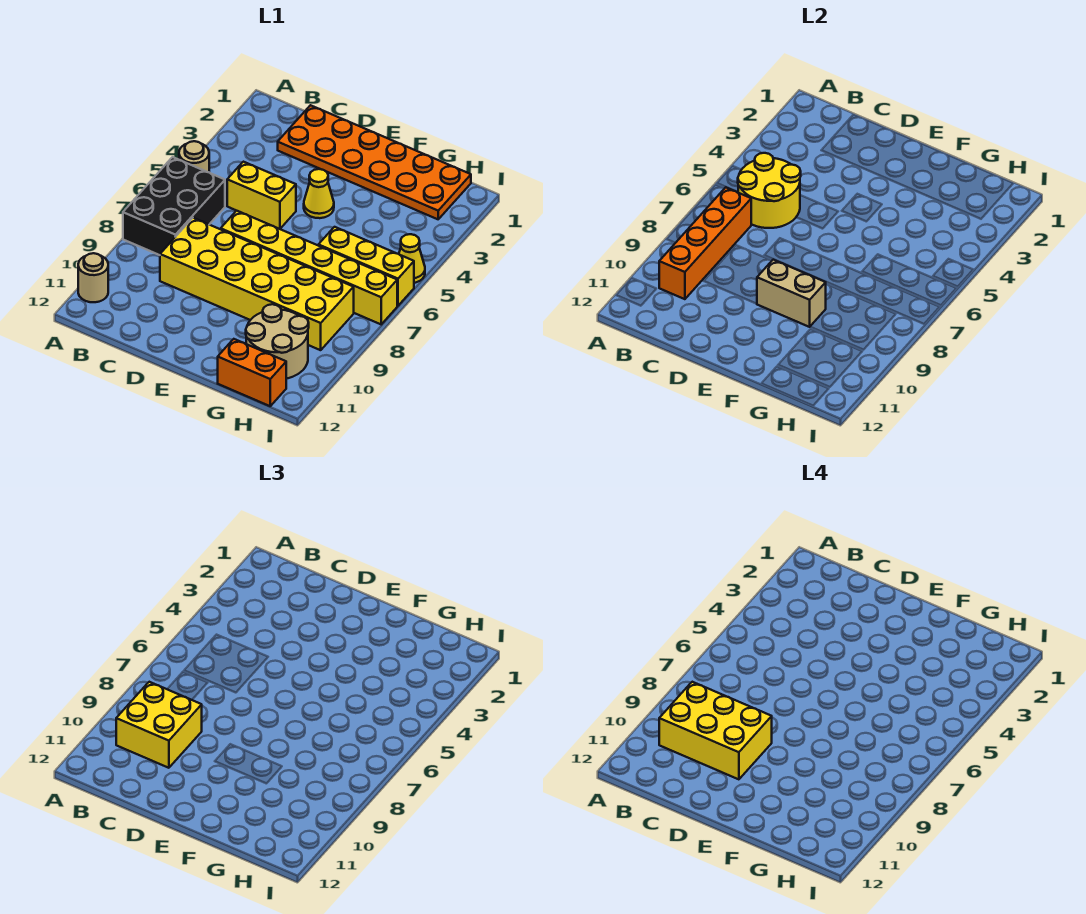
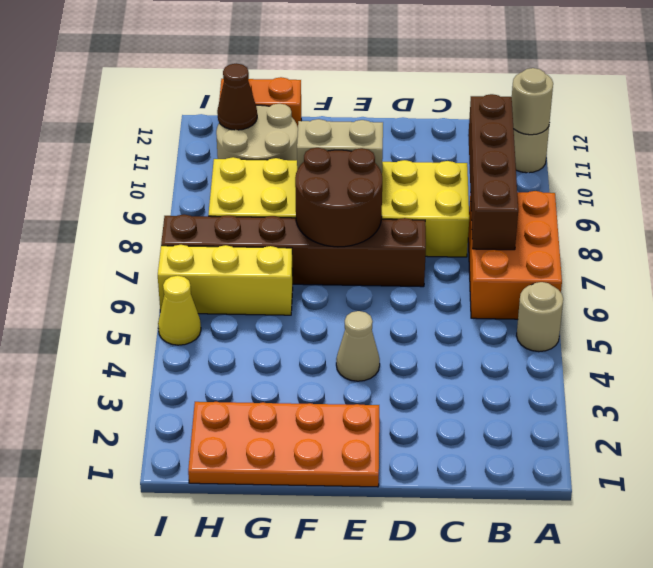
black brick A6:B8 level 1 -> orange brick A6:B8 level 1
none -> tan round brick A11 level 2
yellow round brick B5:C6 level 2 -> none
orange brick B7:B10 level 2 -> brown brick B7:B10 level 2
yellow brick B9:C10 level 3 -> none
yellow brick B9:D10 level 4 -> none
orange plate C1:H2 level 1 -> orange plate E1:H2 level 1
yellow brick C5:D5 level 1 -> none
yellow brick D7:I7 level 1 -> brown brick D7:I7 level 1
yellow cone E4 level 1 -> tan cone E4 level 1
none -> brown round brick E7:F8 level 2
none -> brown cone H11 level 2

